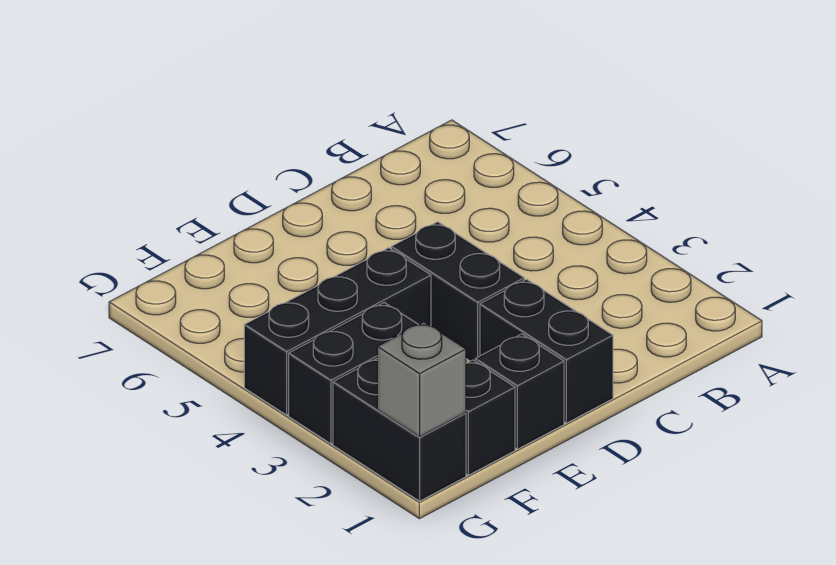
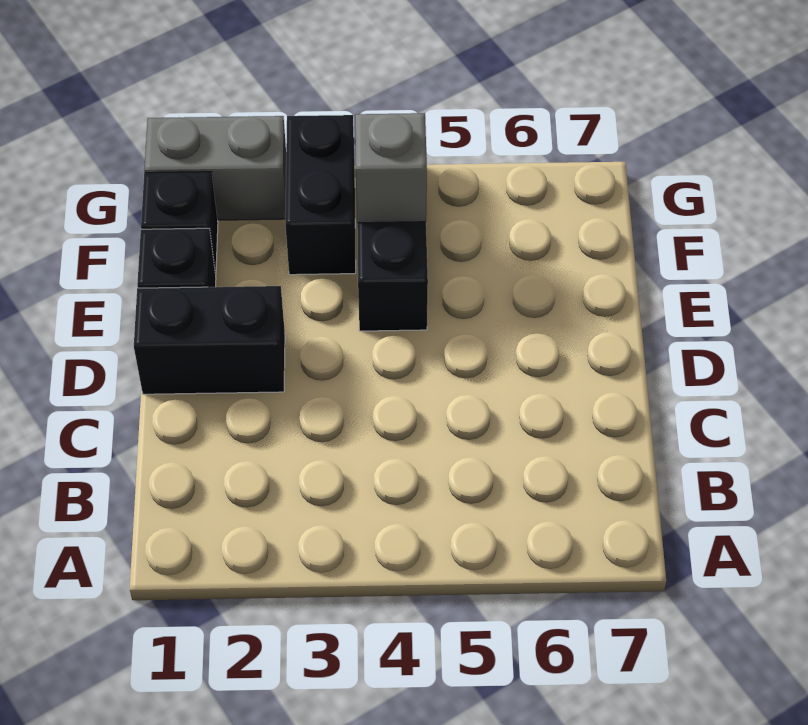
black brick D3:D4 level 1 -> none
black brick G1:G2 level 1 -> grey brick G1:G2 level 1
grey brick G1 level 2 -> grey brick F4 level 2

